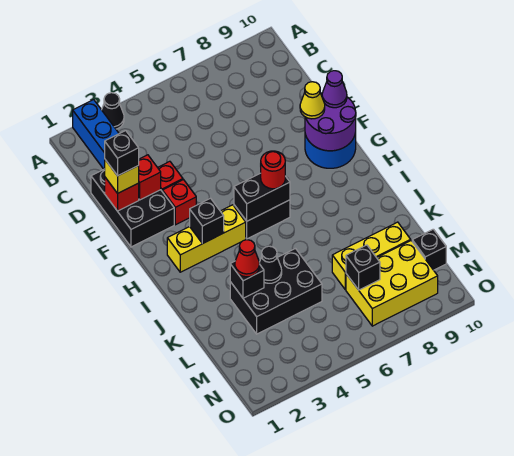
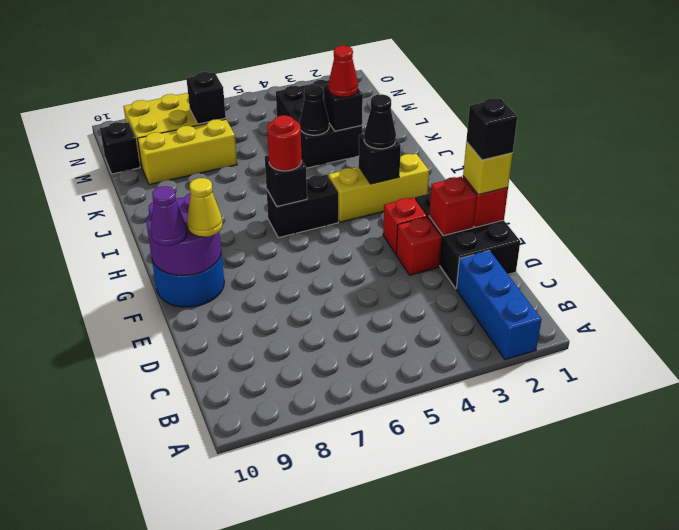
black cone A3 level 1 -> black cone H3 level 3
black brick H5:H6 level 2 -> black brick H6 level 2
black brick K3:L5 level 1 -> black brick K3:M4 level 1

